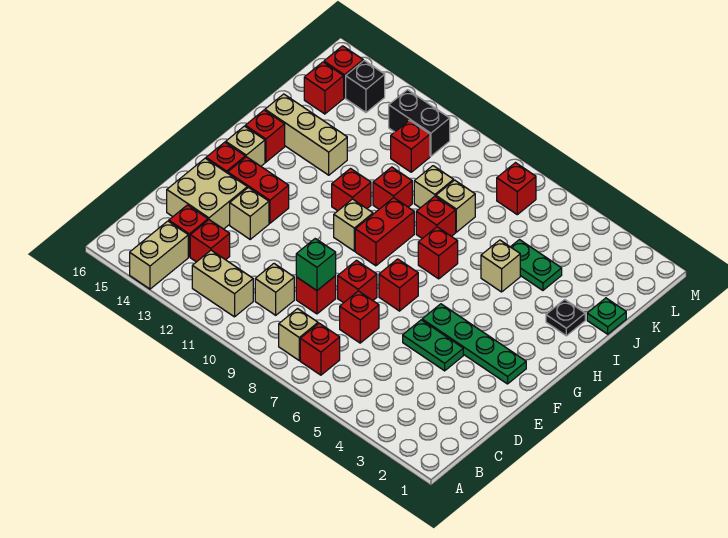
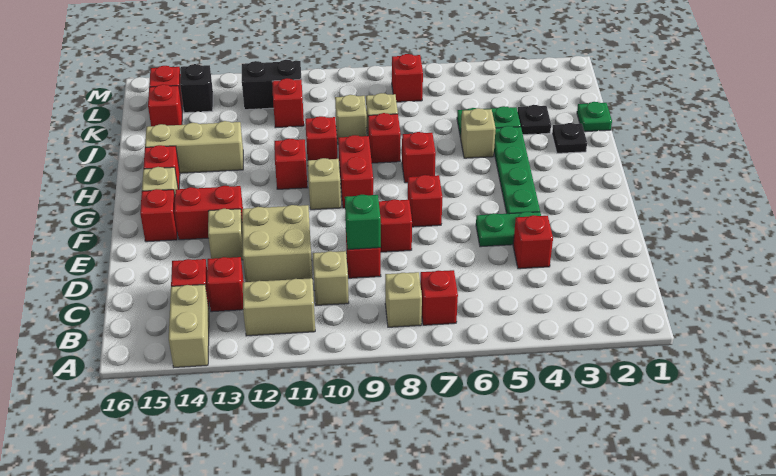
red brick D7 level 1 -> red brick D4 level 1
tan brick D14:E15 level 1 -> tan brick D11:E12 level 1
green plate F2:F5 level 1 -> green plate F4:I4 level 1
none -> black plate J3 level 1

